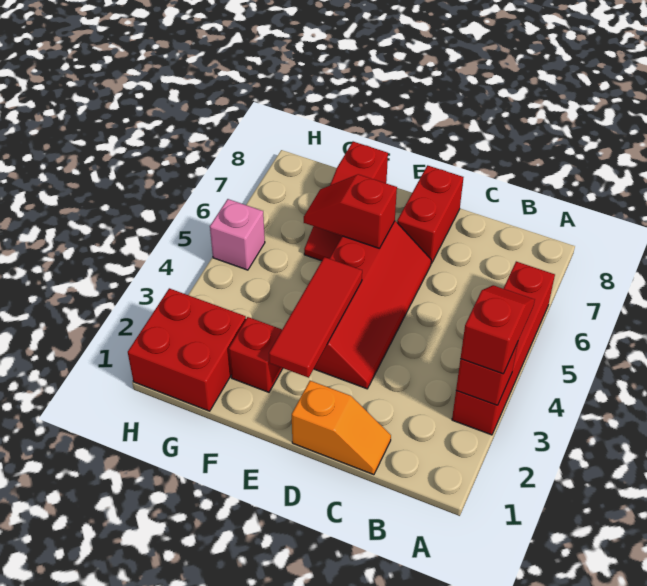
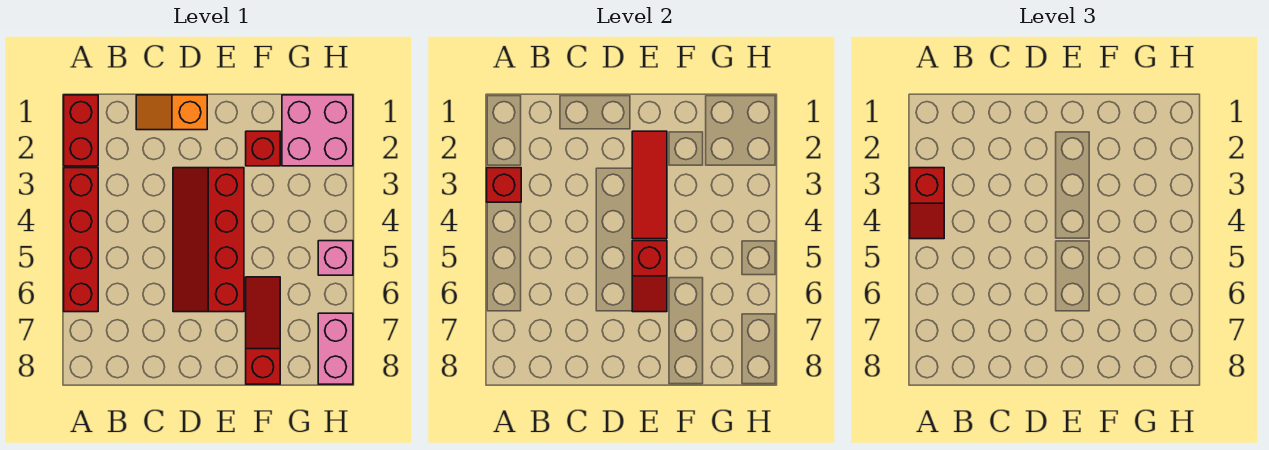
red brick D7:D8 level 1 -> red brick A1:A2 level 1
red slope E6:F6 level 2 top E -> red slope E5:E6 level 2 top 5
red brick G1:H2 level 1 -> pink brick G1:H2 level 1
none -> pink brick H7:H8 level 1

